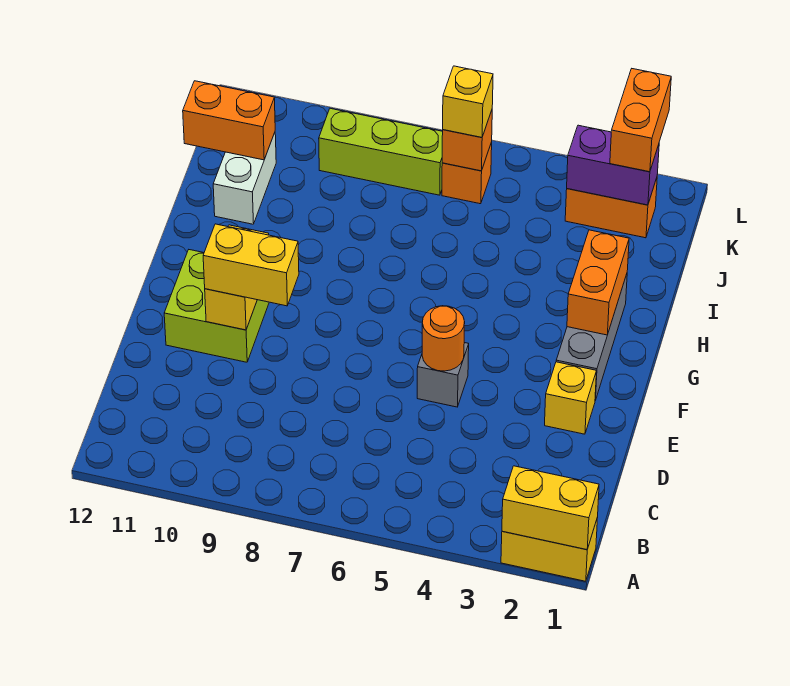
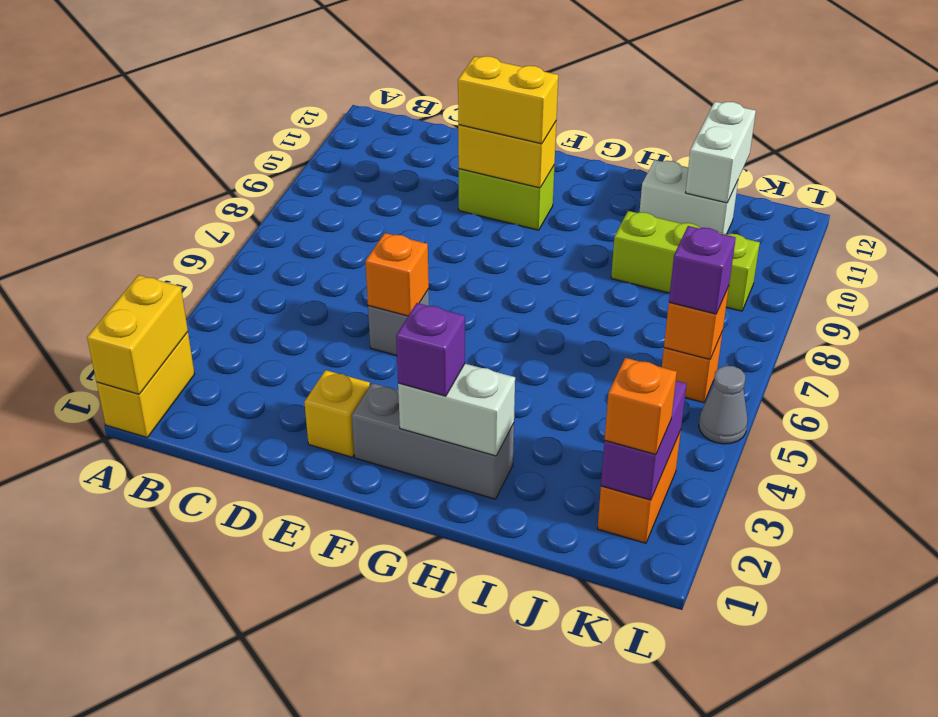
orange round brick E5 level 2 -> orange brick E5 level 2
yellow brick E9:E10 level 3 -> yellow brick E10:F10 level 3
lime brick E10:F11 level 1 -> lime brick E10:F10 level 1
orange brick G2:H2 level 2 -> white brick G2:H2 level 2
none -> purple brick G2 level 3
orange brick J11:J12 level 2 -> white brick J11:J12 level 2
orange brick K2:L2 level 3 -> orange brick K2 level 3
yellow brick K6 level 3 -> purple brick K6 level 3
lime brick K7:K9 level 1 -> lime brick I9:K9 level 1
none -> grey cone L5 level 1

